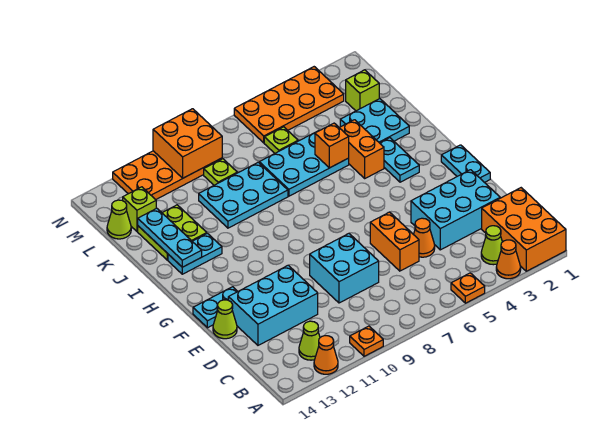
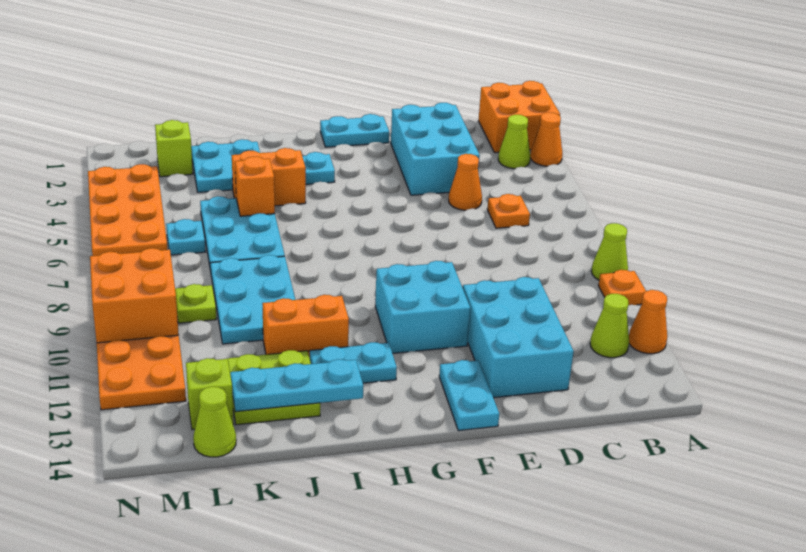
orange brick A1:C2 level 1 -> orange brick A1:B2 level 1
orange plate A5 level 1 -> orange plate C6 level 1
orange brick D6:E6 level 1 -> orange brick I11:J11 level 1
cyan brick D8:E9 level 1 -> cyan brick F10:G11 level 1
lime cone E14 level 1 -> lime cone A9 level 1
cyan plate I12:I13 level 1 -> cyan plate H12:I12 level 1
lime plate L6 level 1 -> cyan plate L6 level 1

